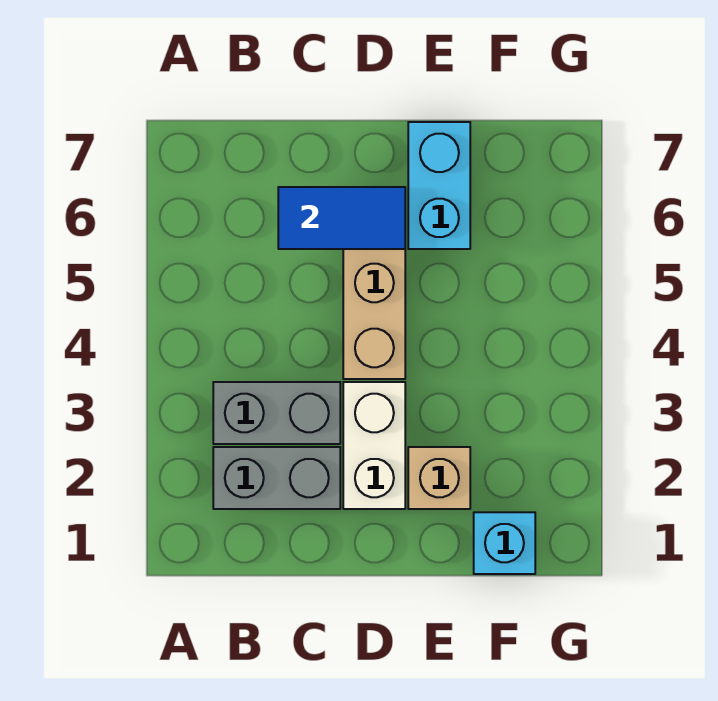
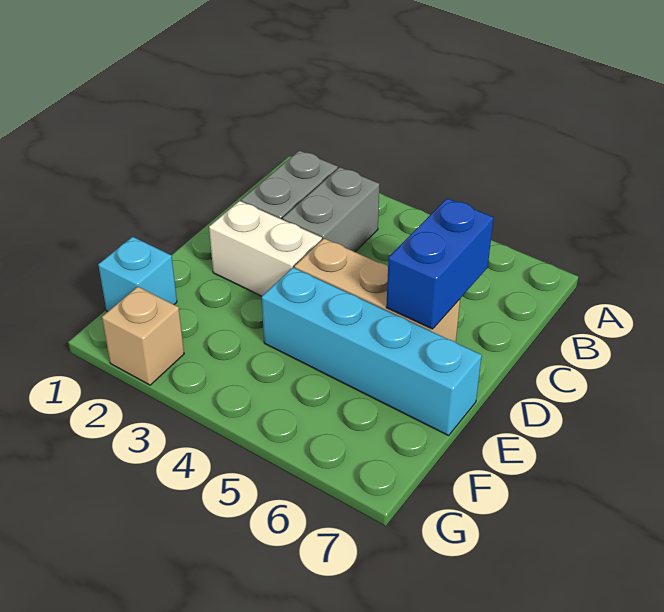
blue tile C6:D6 level 2 -> blue brick C6:D6 level 2
tan brick E2 level 1 -> tan brick G2 level 1
cyan brick E6:E7 level 1 -> cyan brick E4:E7 level 1

